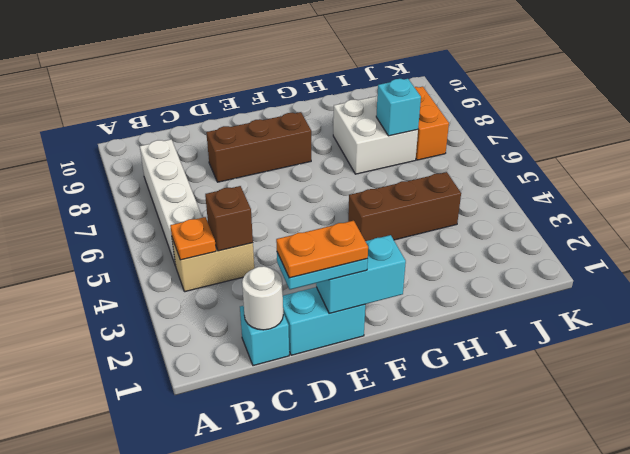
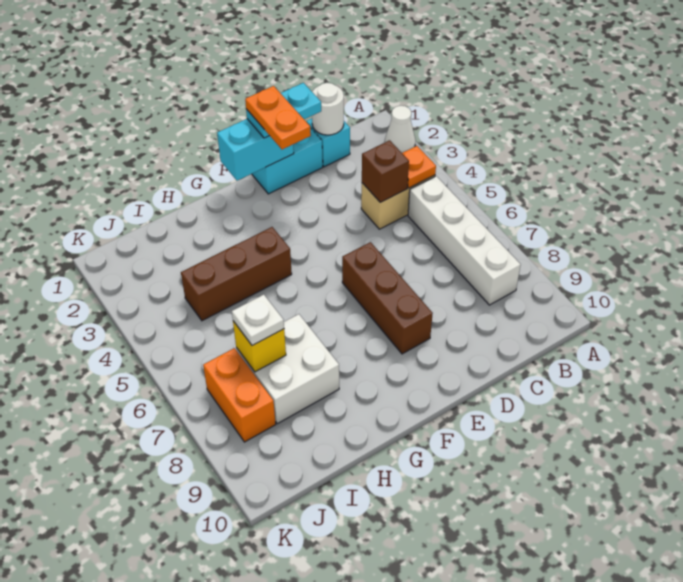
none -> white cone A2 level 1
orange plate D1:E1 level 4 -> orange plate E1:E2 level 4
brown brick D8:F8 level 1 -> brown brick E6:E8 level 1
cyan brick I7 level 2 -> yellow brick I7 level 2
none -> white plate I7 level 3

